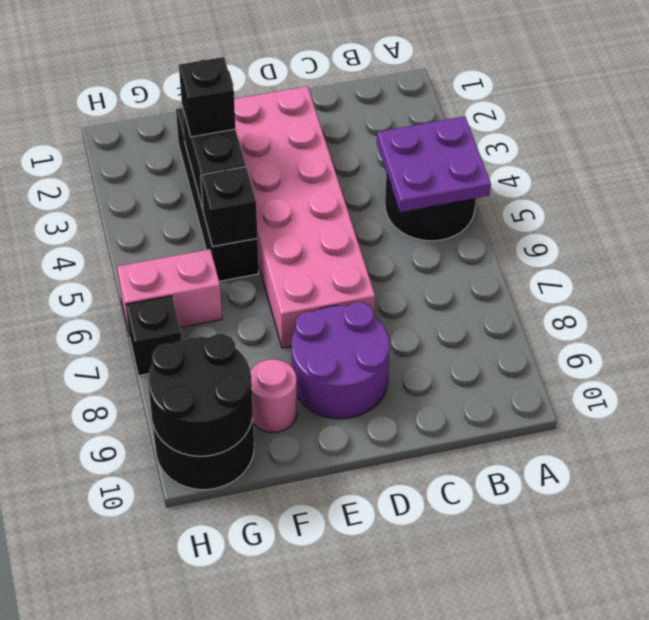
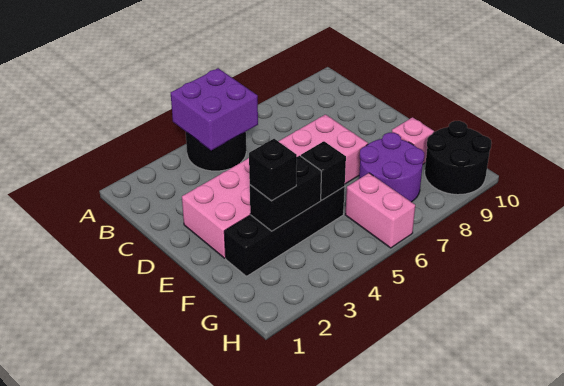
purple plate A4:B5 level 2 -> purple brick A4:B5 level 2
purple round brick D8:E9 level 1 -> purple round brick F7:G8 level 1
pink round brick F9 level 1 -> pink brick F9 level 1
black round brick G9:H10 level 2 -> none
black brick H7 level 1 -> none

